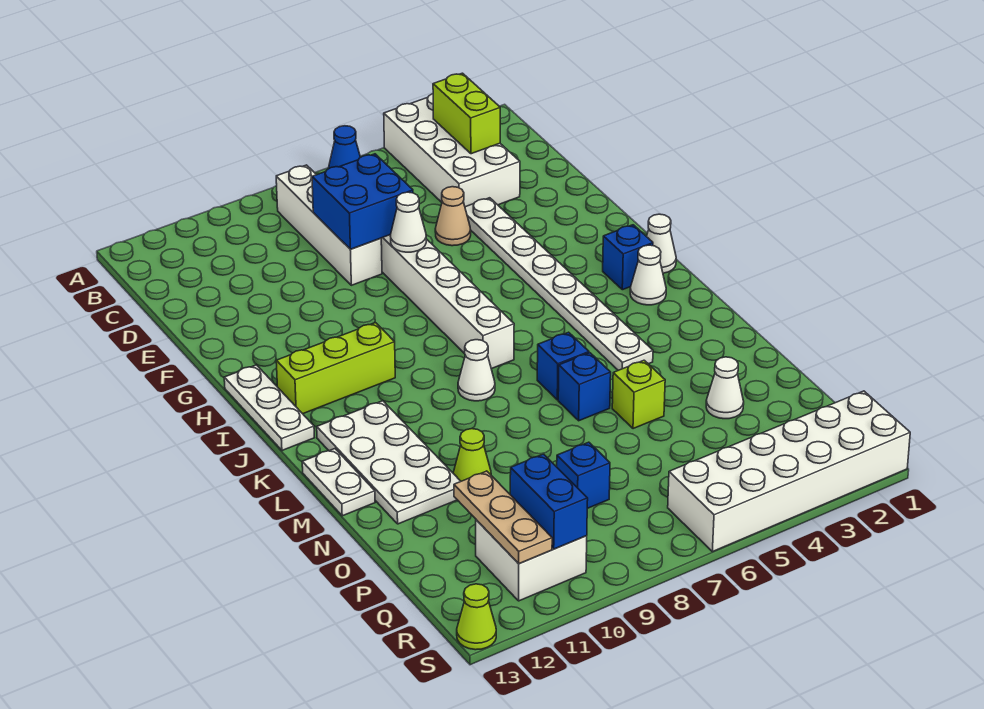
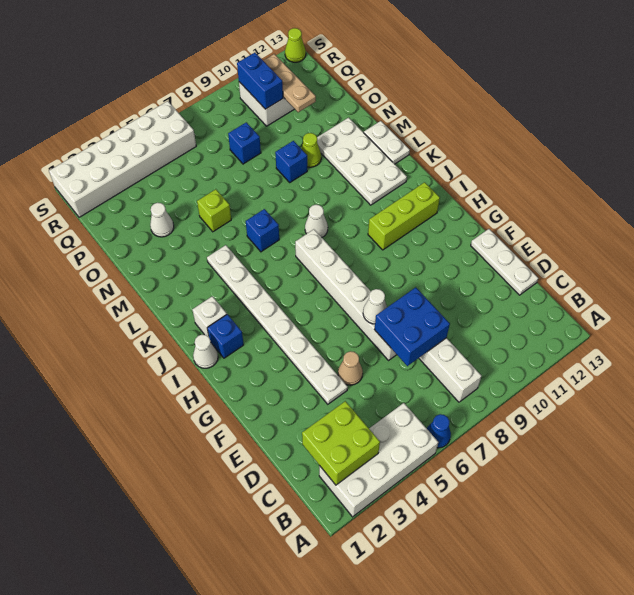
white brick A3:D4 level 1 -> white brick A2:B5 level 1
lime brick B3:C3 level 2 -> lime brick B2:C3 level 2
white plate H13:J13 level 1 -> white plate D13:F13 level 1
white cone J2 level 1 -> white brick J2 level 1
blue brick M6 level 1 -> blue brick N9 level 1

